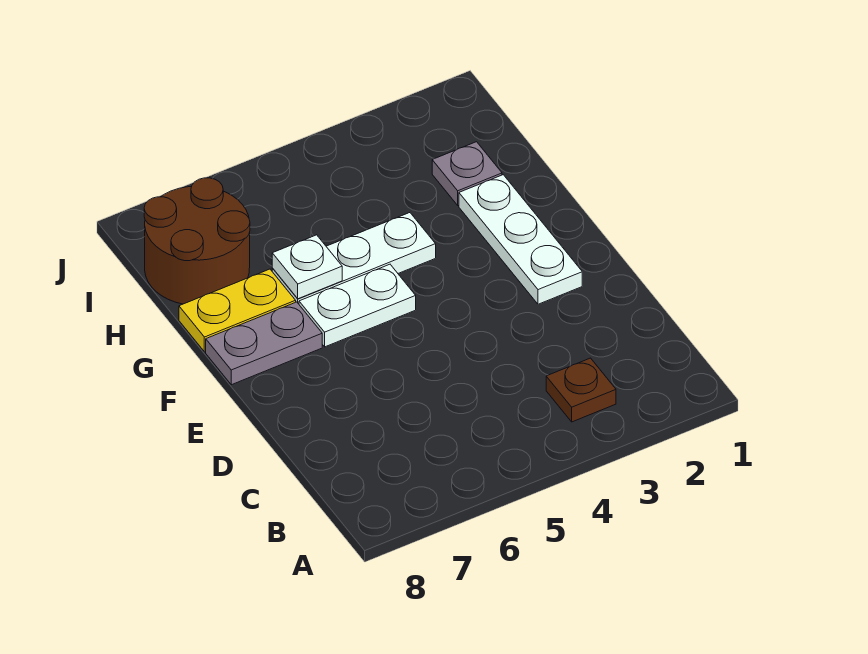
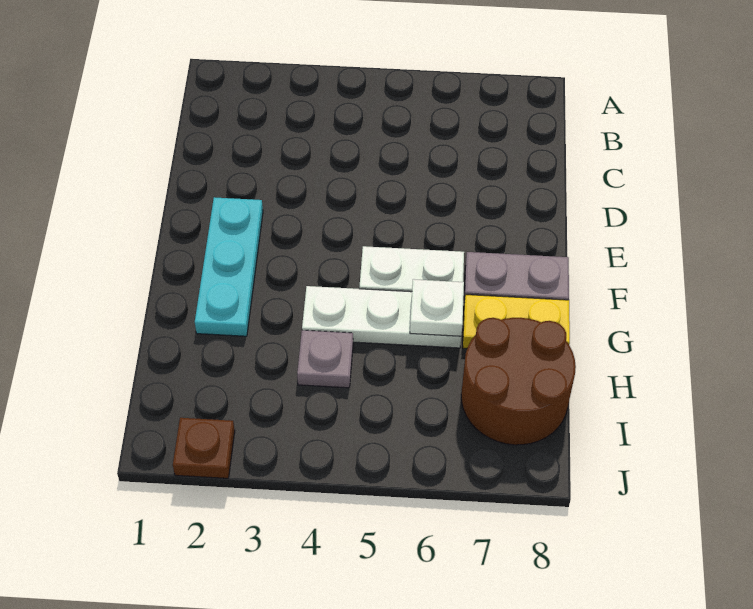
brown plate B3 level 1 -> brown plate J2 level 1
white plate E2:G2 level 1 -> cyan plate E2:G2 level 1
grey plate H2 level 1 -> grey plate H4 level 1

